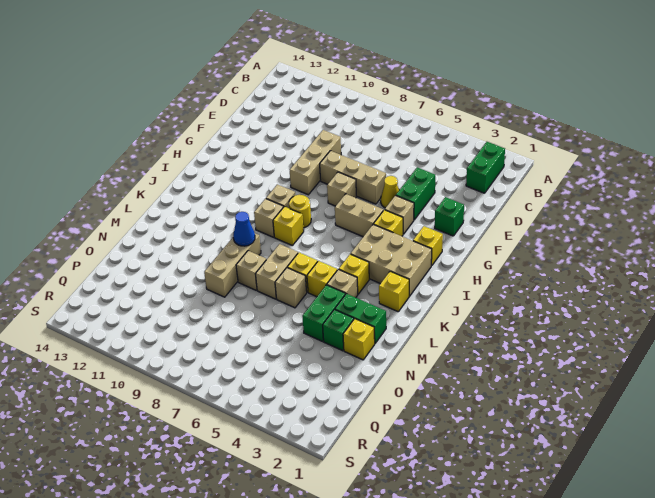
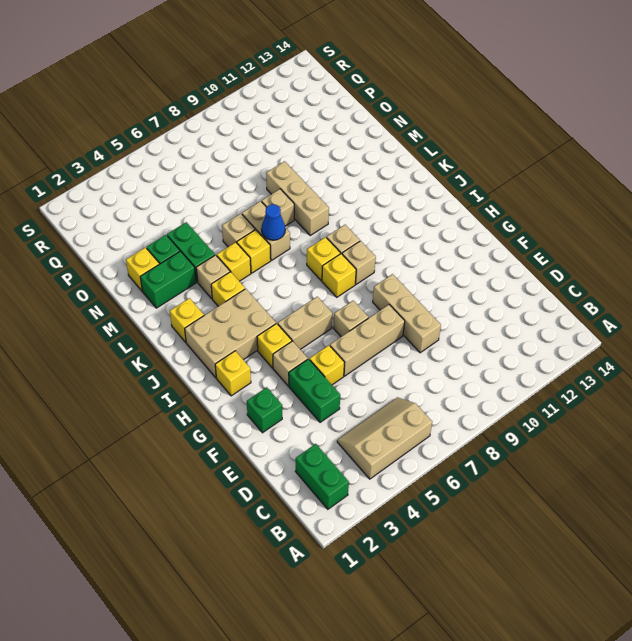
none -> tan slope B4:C6 level 1 top B
yellow cone F5 level 1 -> yellow brick F5 level 1
yellow round brick I8 level 1 -> yellow brick I8 level 1
blue cone L9 level 2 -> blue cone L7 level 2

